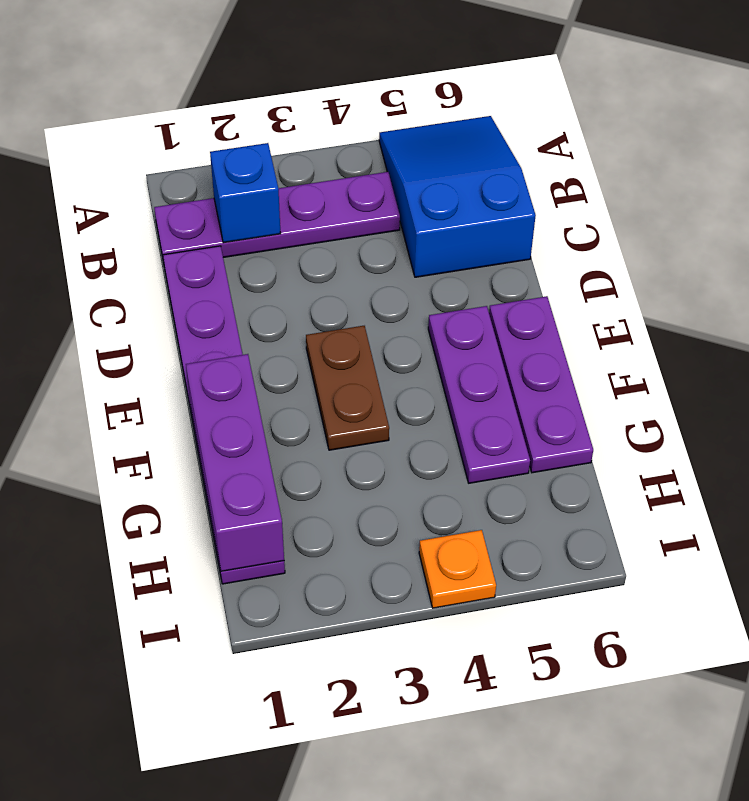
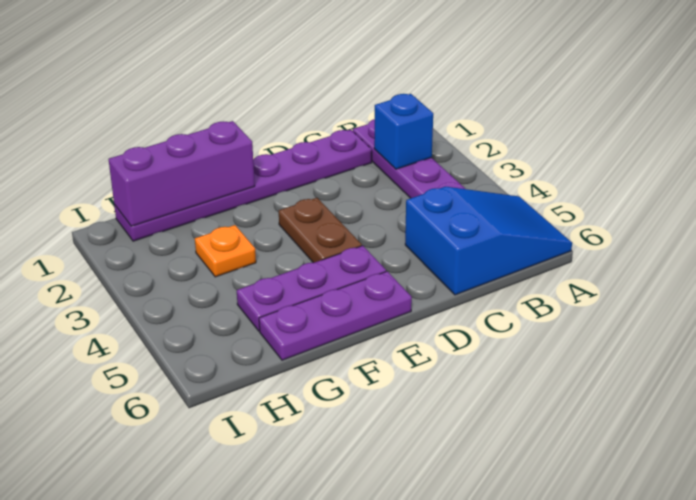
brown plate E3:F3 level 1 -> brown plate E3:E4 level 1
orange plate I4 level 1 -> orange plate G3 level 1

